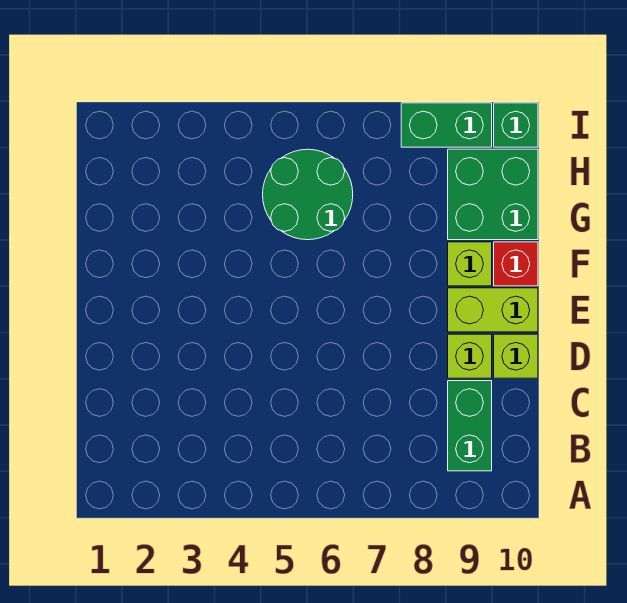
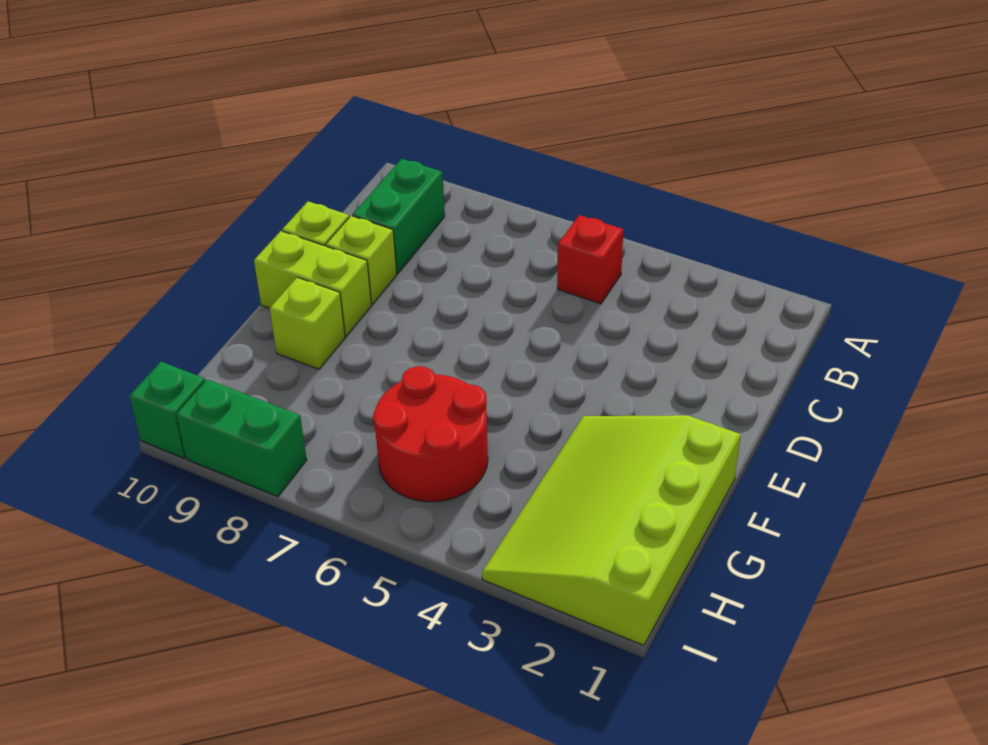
none -> lime slope F1:I3 level 1 top 1
red brick F10 level 1 -> red brick B5 level 1
green round brick G5:H6 level 1 -> red round brick G5:H6 level 1
green brick G9:H10 level 1 -> none

